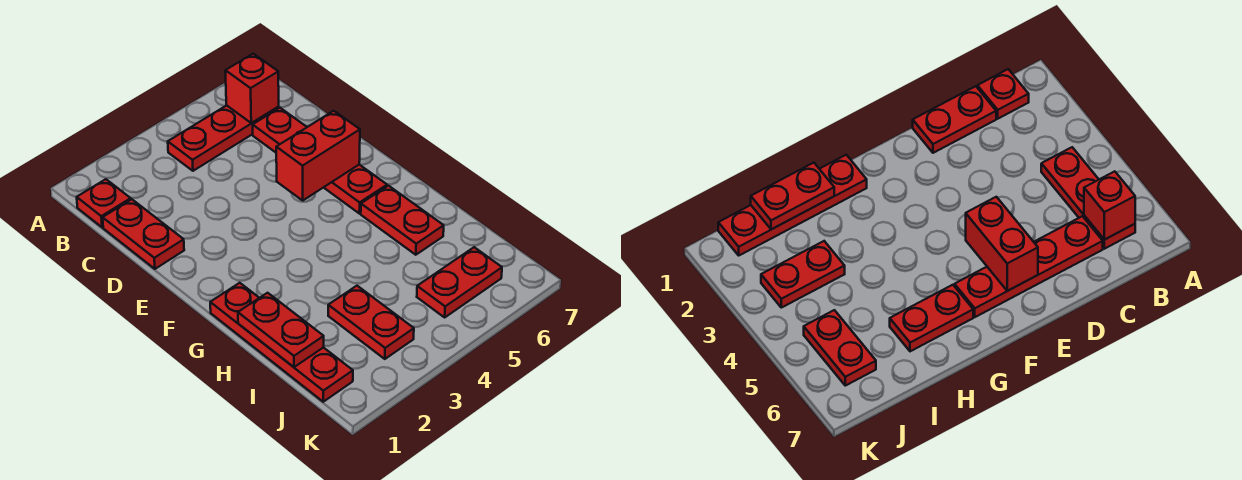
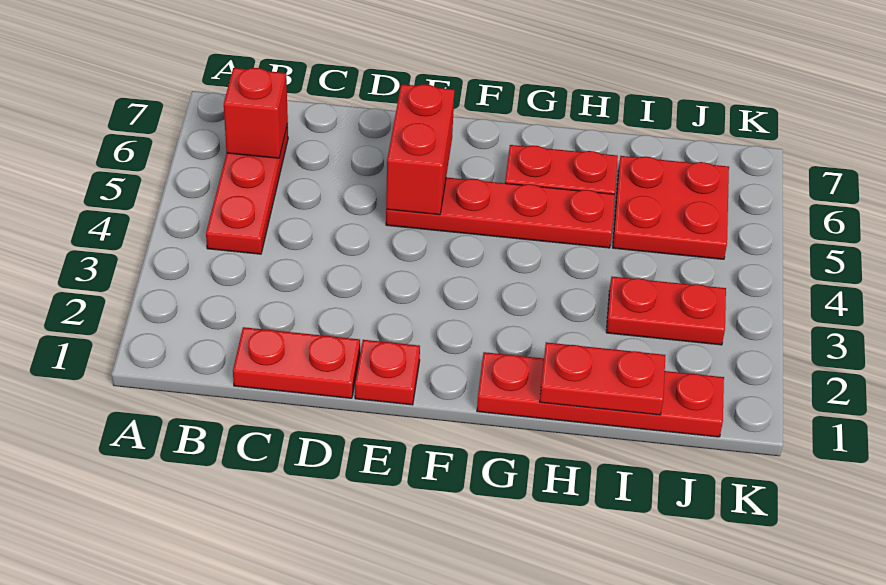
red plate B1 level 1 -> red plate E1 level 1
red plate C6:F6 level 1 -> red plate E5:H5 level 1
red plate J5:J6 level 1 -> red plate I5:J6 level 1

